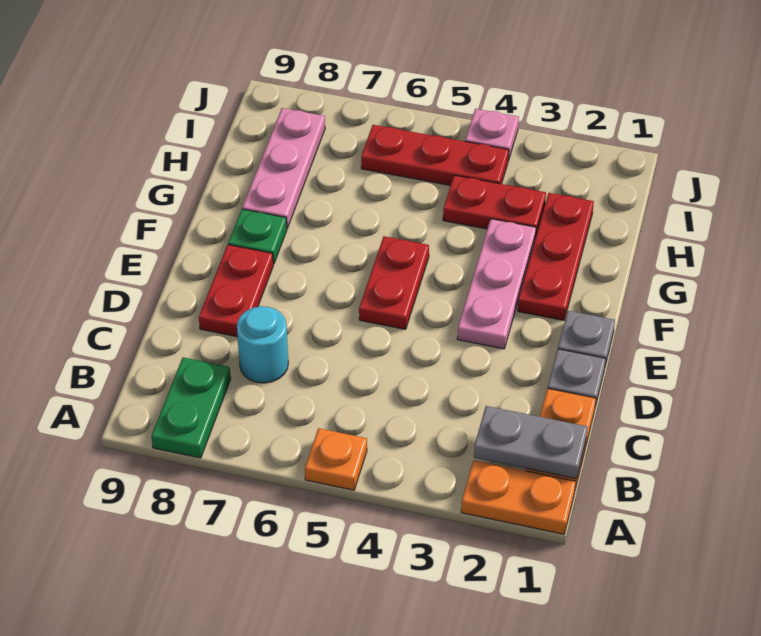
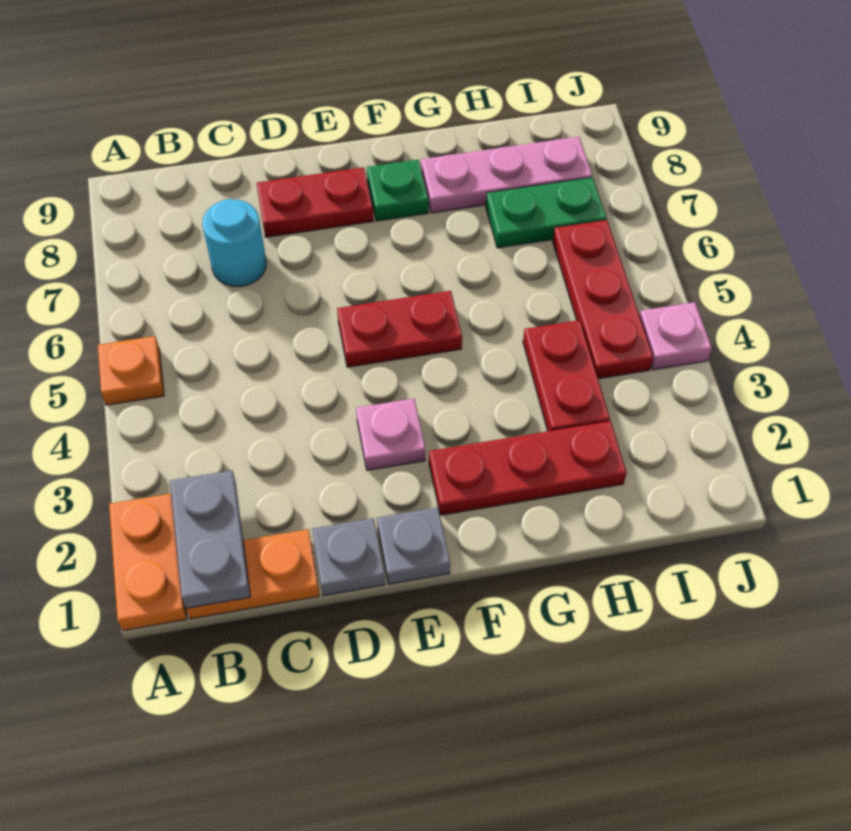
green plate A8:B8 level 1 -> green plate H7:I7 level 1
pink plate E3:G3 level 1 -> pink plate E3 level 1

